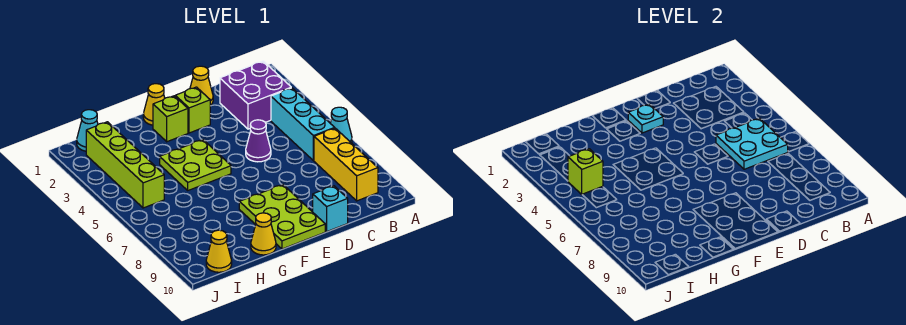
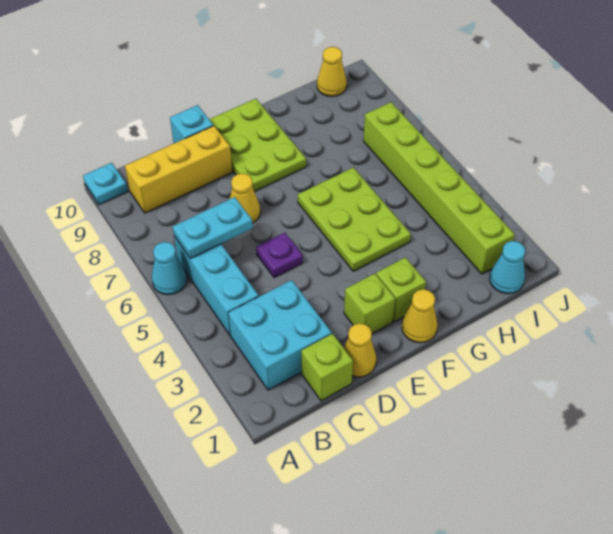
purple brick B2:C3 level 1 -> cyan brick B2:C3 level 1
cyan plate B5:C6 level 2 -> cyan plate B6:C6 level 2
yellow brick B7:B9 level 1 -> yellow brick B9:D9 level 1
purple cone D5 level 1 -> purple plate D5 level 1
cyan plate E2 level 2 -> cyan plate A10 level 1
lime plate F4:G5 level 1 -> lime plate F4:G6 level 1
yellow cone G10 level 1 -> yellow cone D7 level 1
lime brick I2:I5 level 1 -> lime brick I2:I7 level 1
lime brick I4 level 2 -> lime brick C1 level 1

